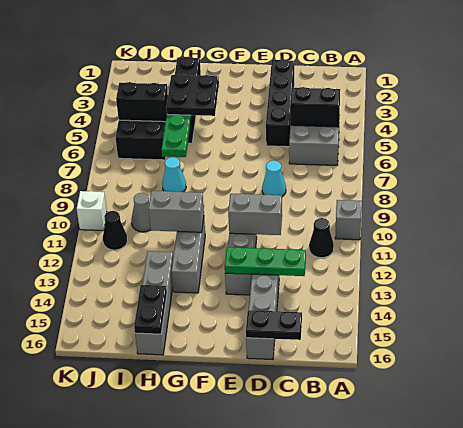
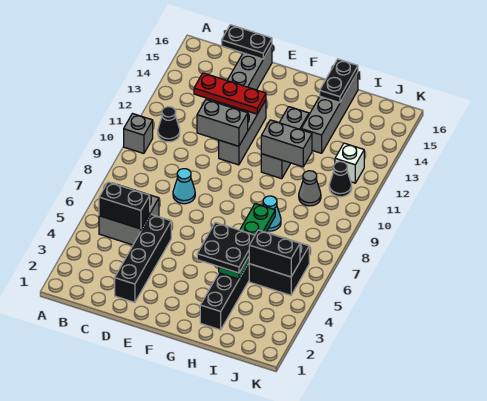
green plate C13:E13 level 2 -> red plate C13:E13 level 2
white brick K10 level 1 -> white brick J12 level 1

